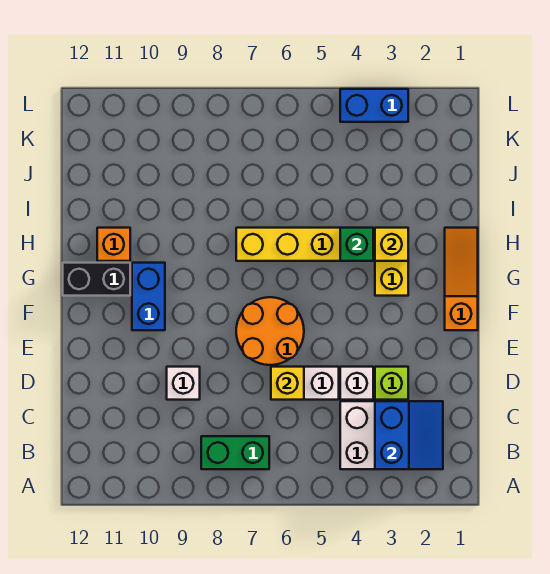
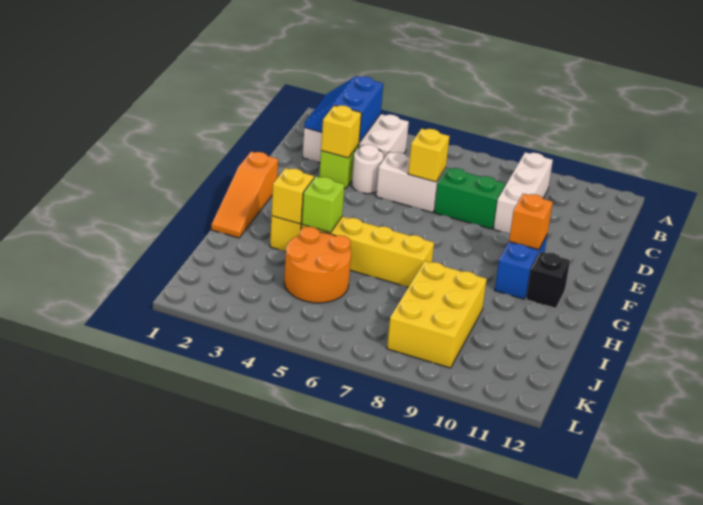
green brick B7:B8 level 1 -> green brick D7:D8 level 1
none -> yellow brick D3 level 2
white brick D4 level 1 -> white round brick D4 level 1
white brick D9 level 1 -> white brick B9:D9 level 1
orange round brick E6:F7 level 1 -> orange round brick I4:J5 level 1
black brick G11:G12 level 1 -> black brick G11 level 1
green brick H4 level 2 -> lime brick H4 level 2
orange brick H11 level 1 -> orange brick F10 level 2
none -> yellow brick I8:K9 level 1
blue brick L3:L4 level 1 -> none

